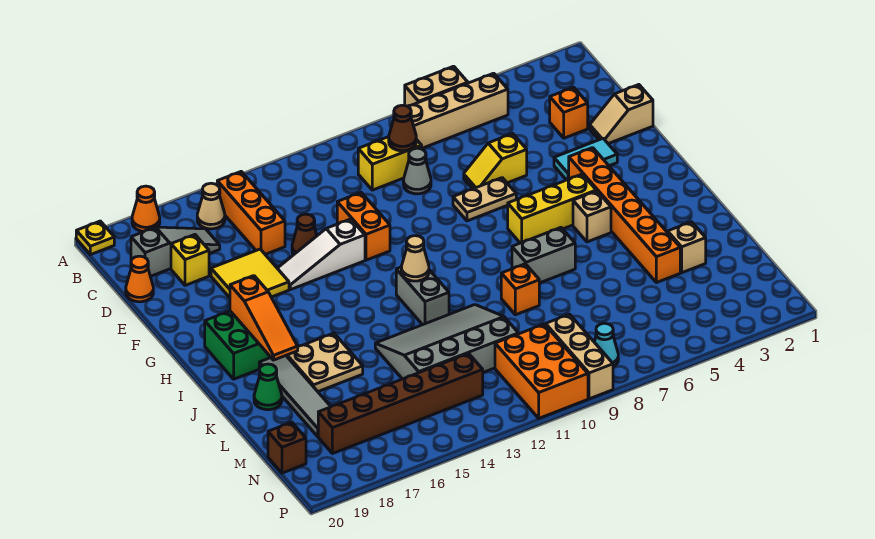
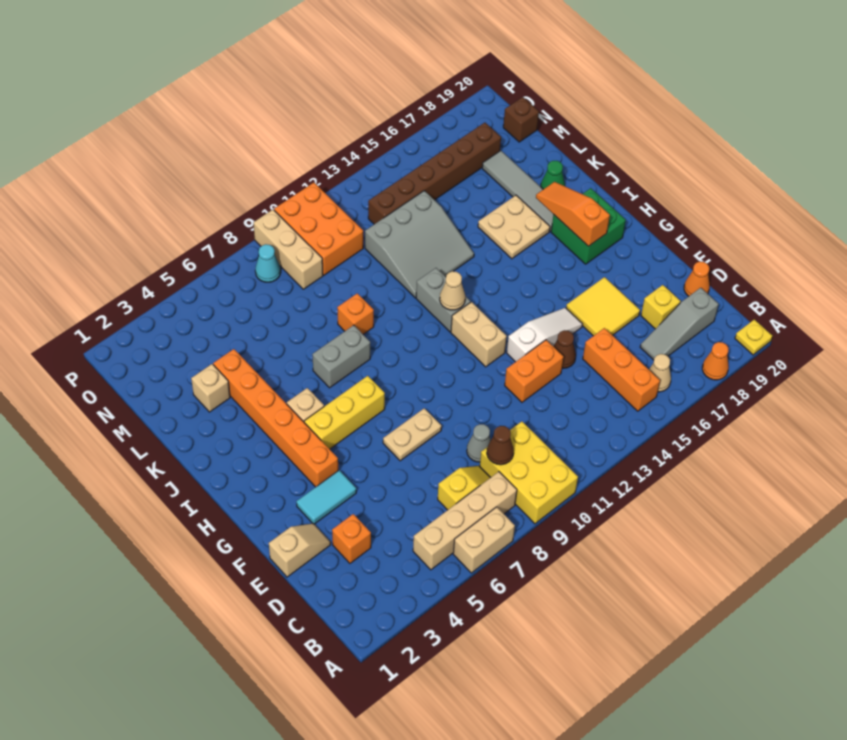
yellow brick C9:C10 level 1 -> yellow brick A9:C10 level 1
yellow slope E6:E7 level 1 top 6 -> yellow slope C7:C8 level 1 top 7
orange brick E12:F12 level 1 -> orange brick E12:E13 level 1
none -> tan brick G12:H12 level 1
grey slope K11:M14 level 1 top M -> grey slope K12:M14 level 1 top M

